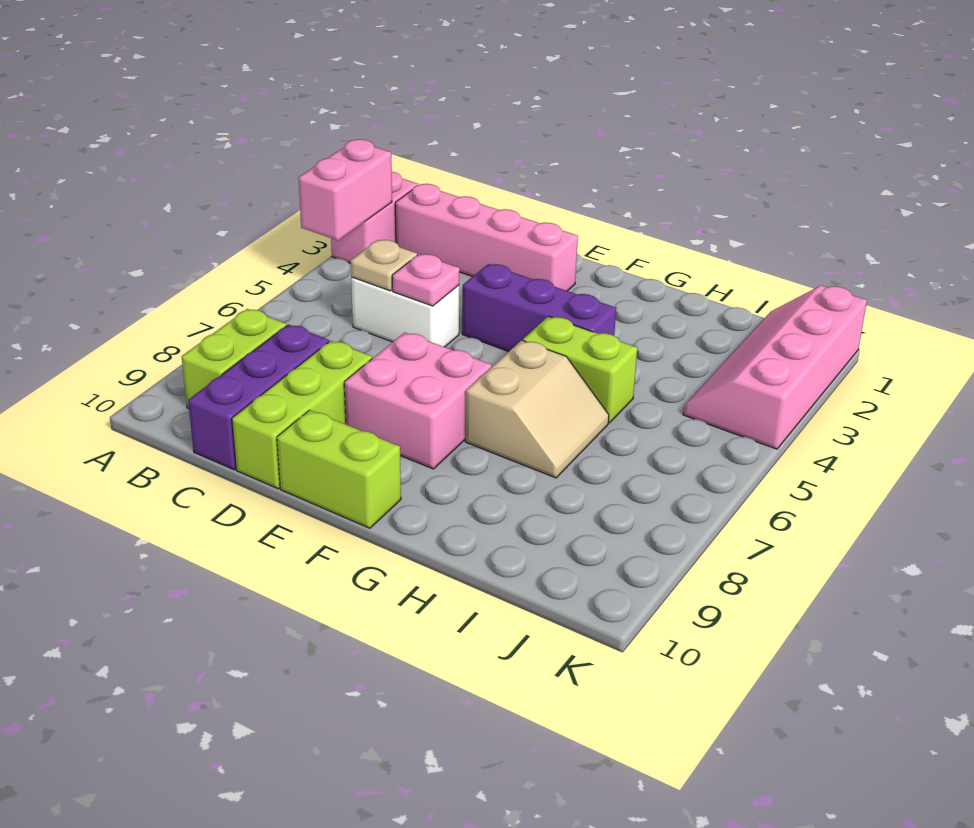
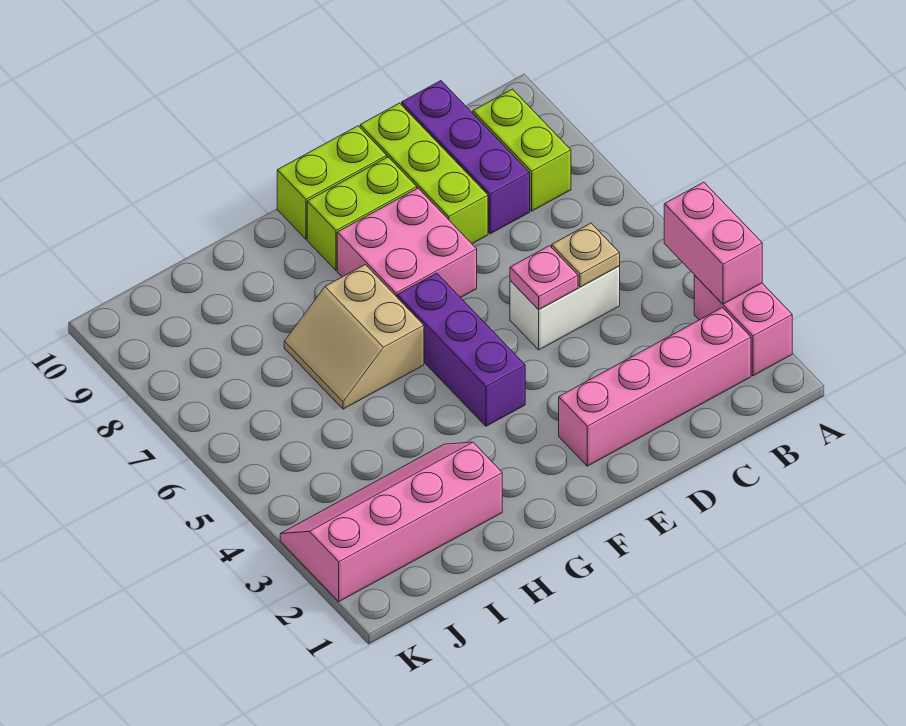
purple brick E4:G4 level 1 -> purple brick F4:F6 level 1
lime brick G5:H5 level 1 -> lime brick E9:F9 level 1
pink slope J1:K4 level 1 top K -> pink slope H2:K3 level 1 top 2

